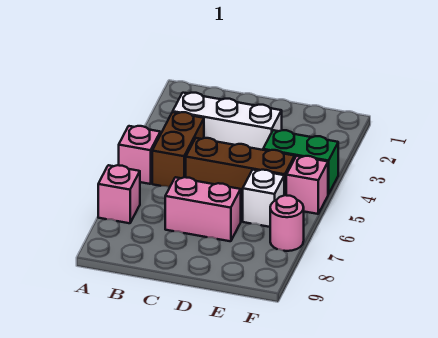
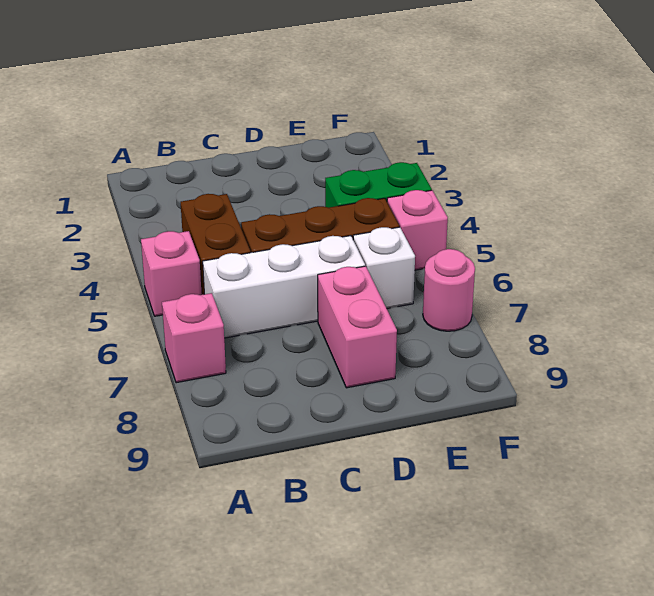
white brick B3:D3 level 1 -> white brick B6:D6 level 1
pink brick C7:D7 level 1 -> pink brick D7:D8 level 1

